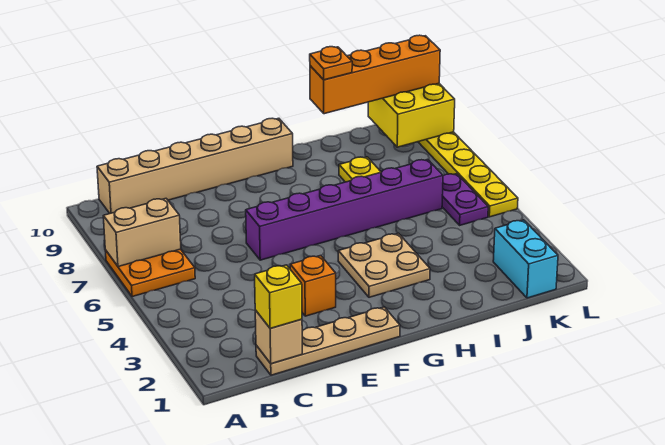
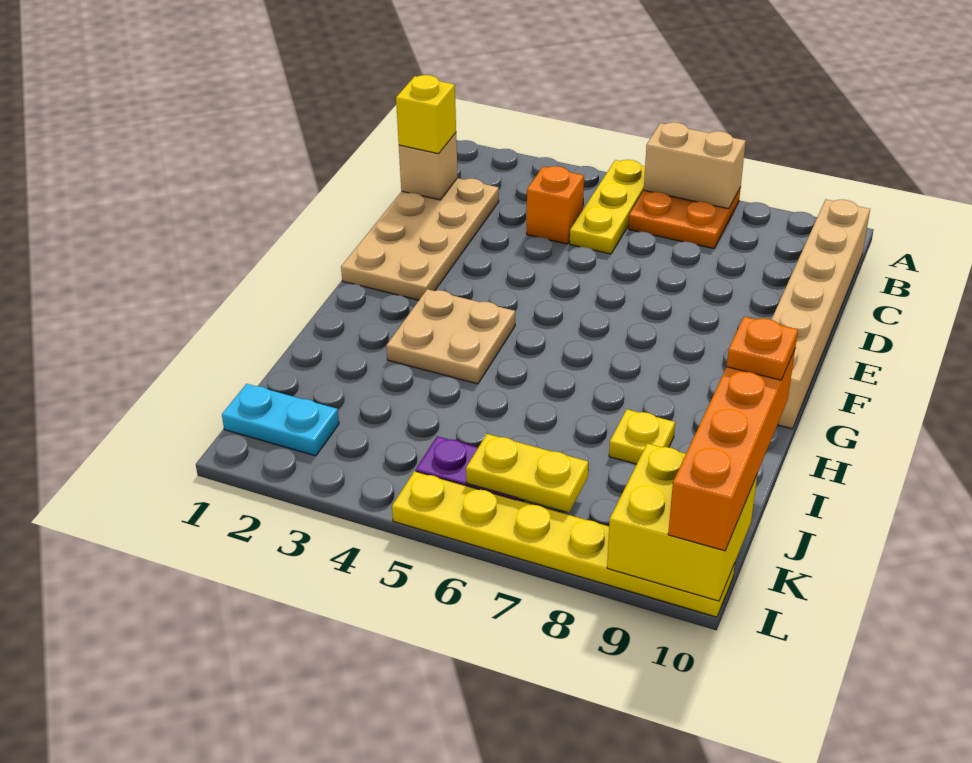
none -> yellow plate A5:C5 level 1
tan brick A7:B7 level 2 -> tan brick A6:A7 level 2
tan plate C1:F1 level 1 -> tan plate C1:F2 level 1
orange brick E3 level 1 -> orange brick C4 level 1
purple brick E6:J6 level 1 -> none
cyan brick K1:K2 level 1 -> cyan plate K1:K2 level 1
none -> yellow plate K6:K7 level 2

